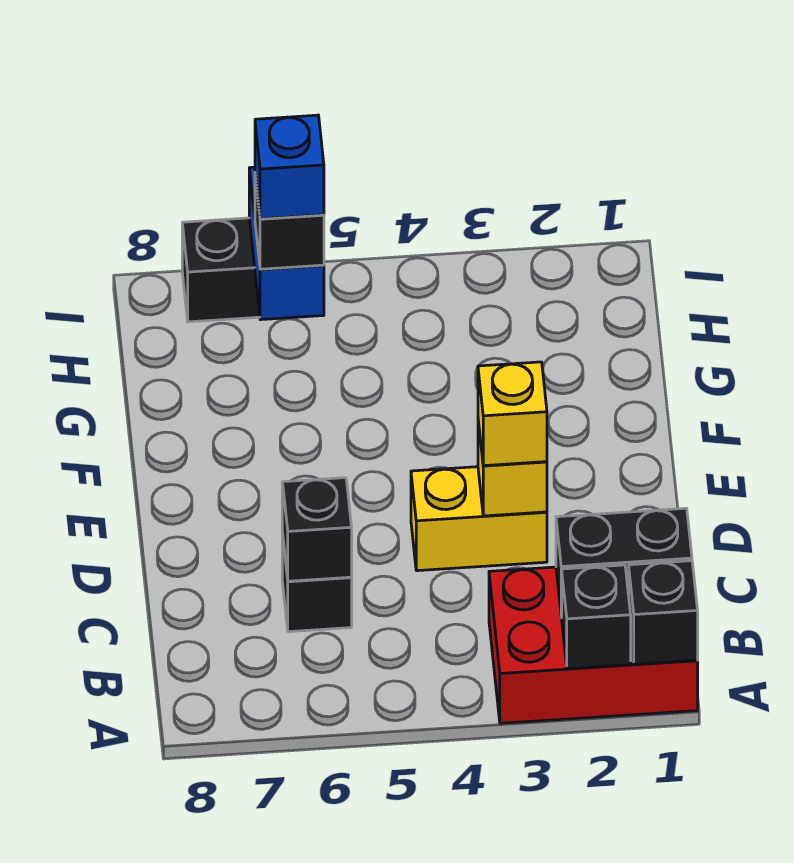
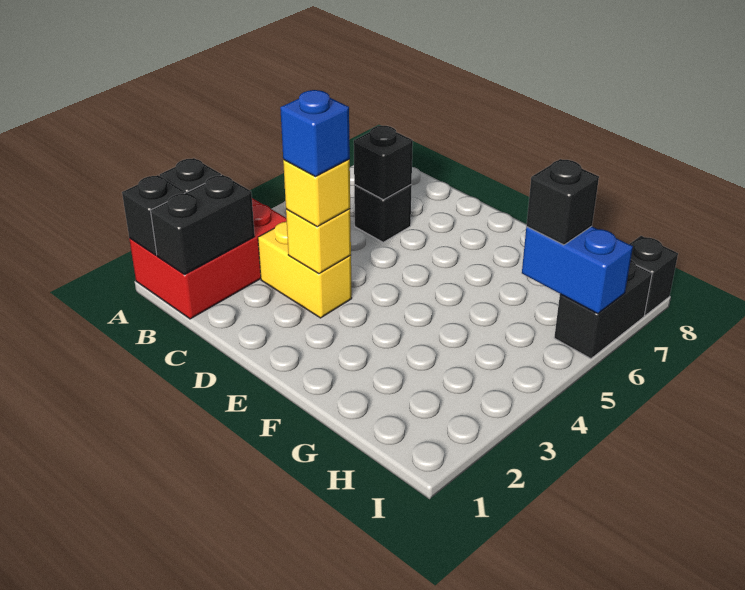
yellow brick D3:D4 level 1 -> yellow brick C3:D3 level 1
blue brick H6 level 4 -> blue brick D3 level 4
none -> black brick I8 level 1

